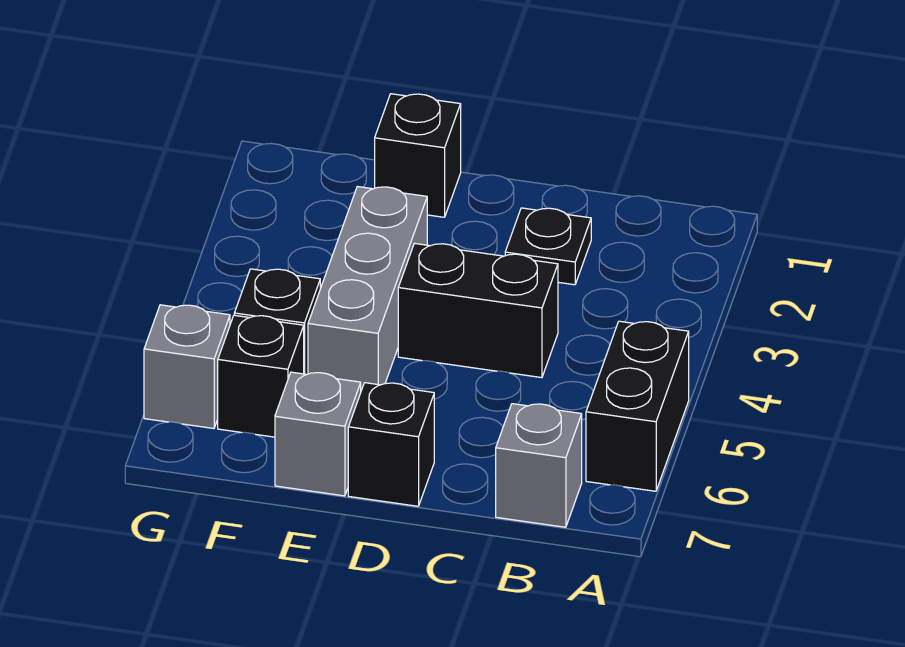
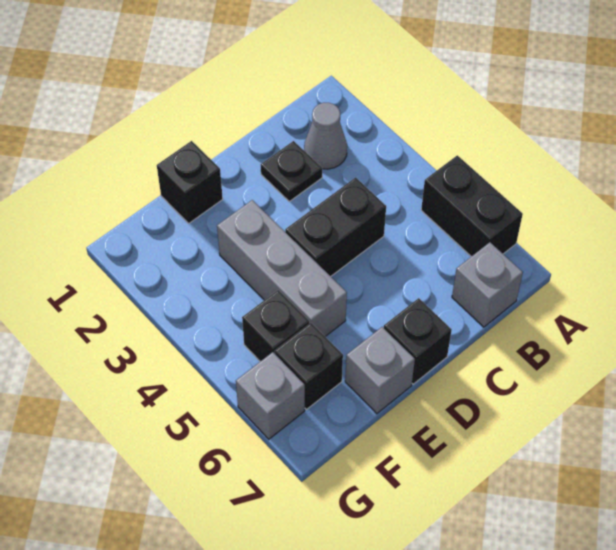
none -> grey cone B2 level 1

